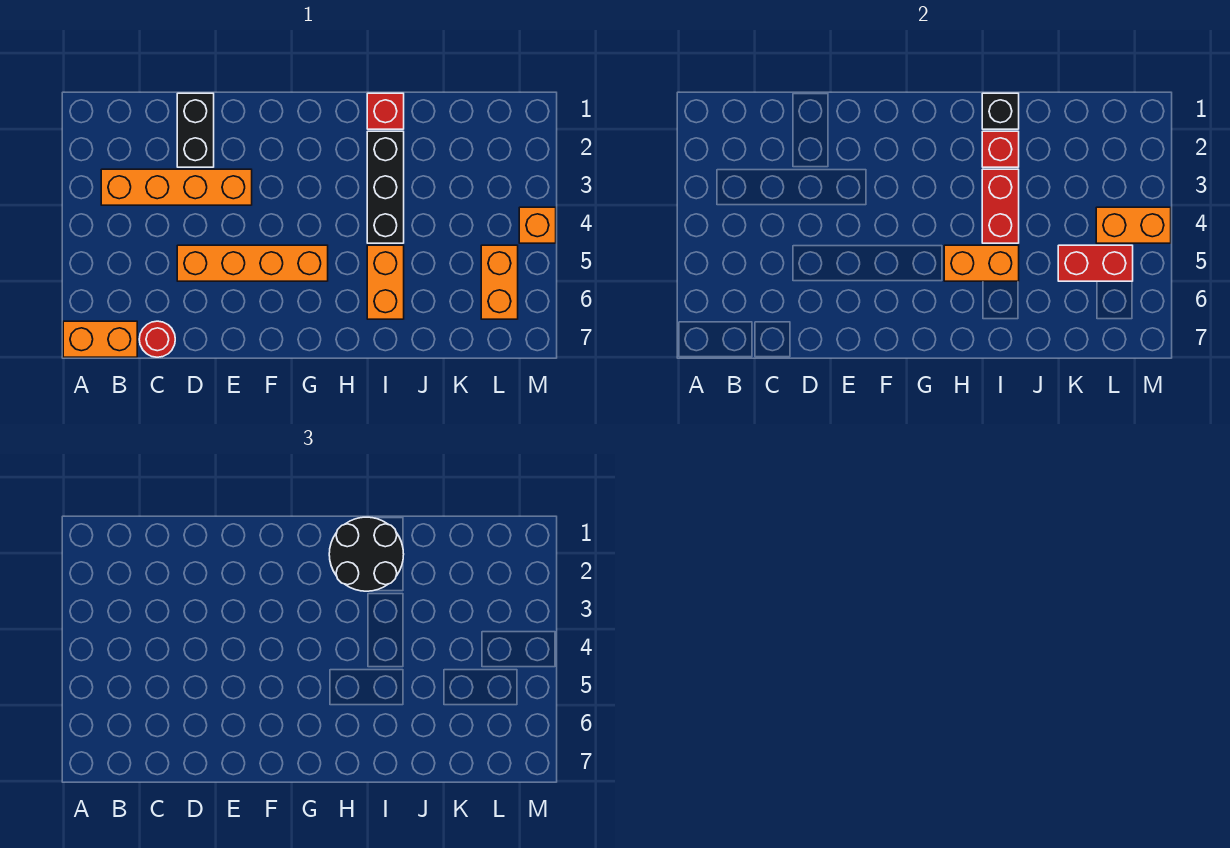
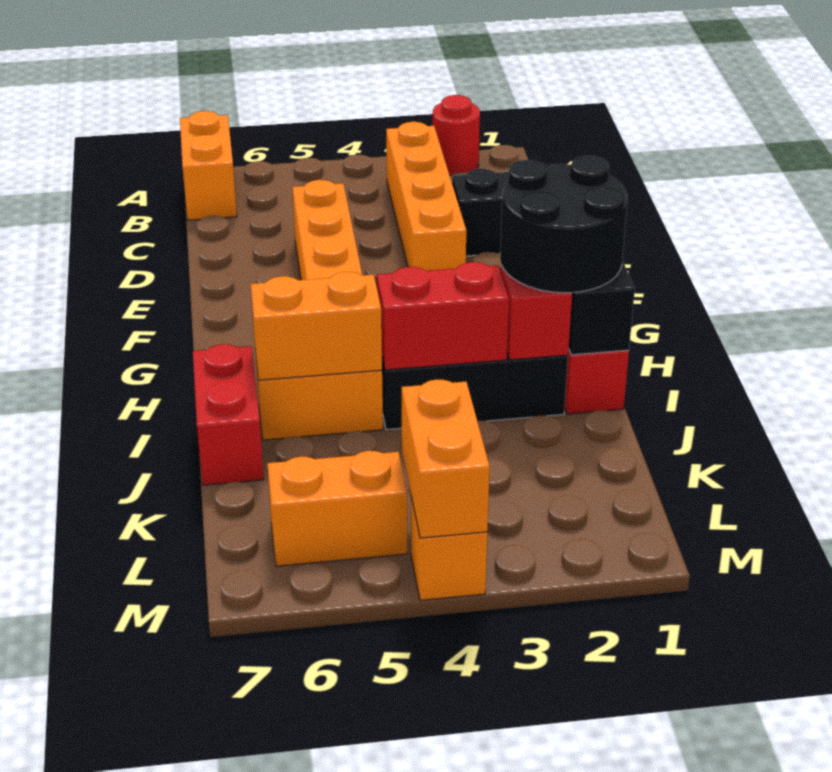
red round brick C7 level 1 -> red round brick A2 level 1
orange brick H5:I5 level 2 -> orange brick I5:I6 level 2
red brick K5:L5 level 2 -> red brick I7:J7 level 1

